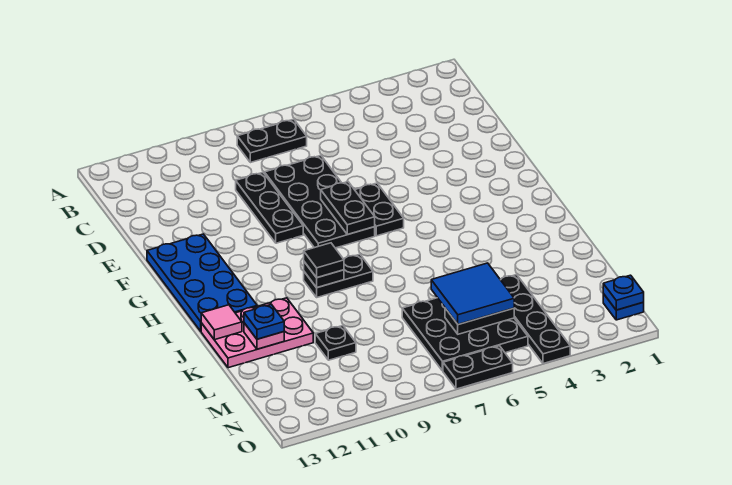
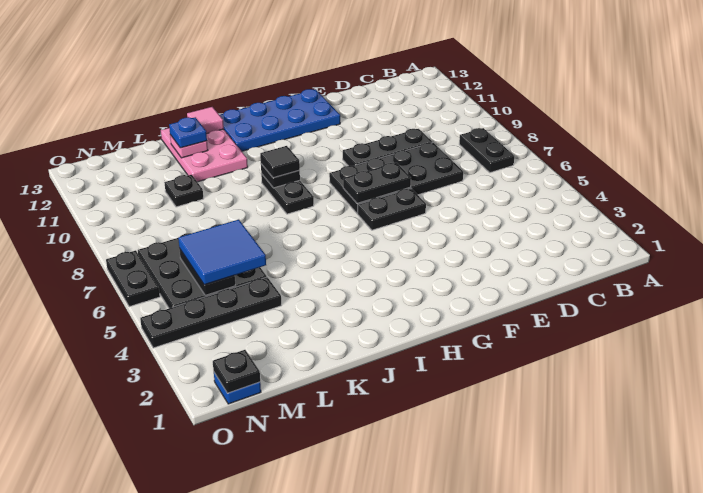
blue plate N1 level 2 -> black plate N1 level 2

